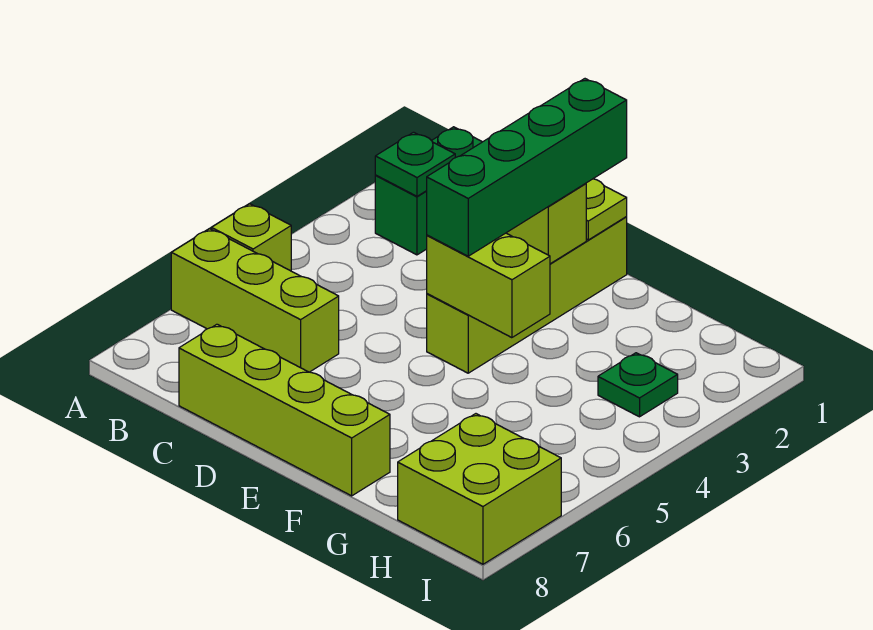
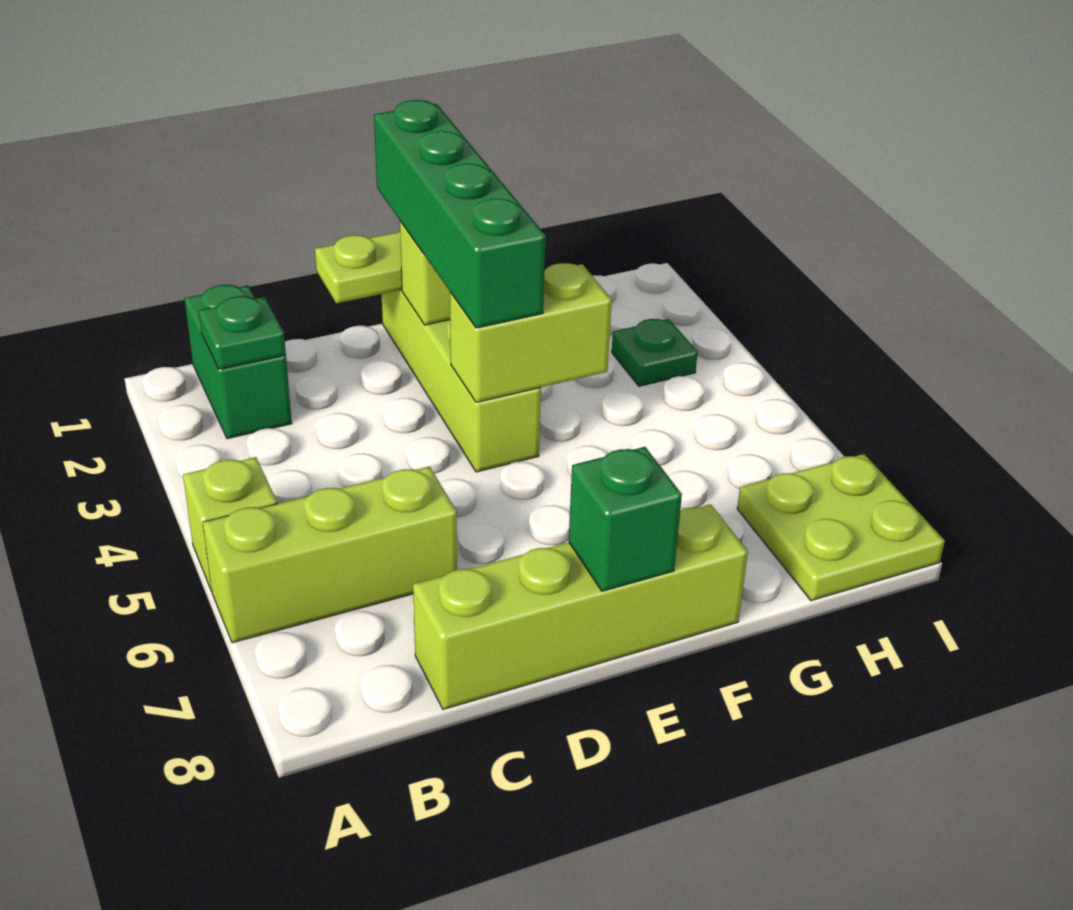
none -> green brick E8 level 2
lime brick H7:I8 level 1 -> lime plate H7:I8 level 1

